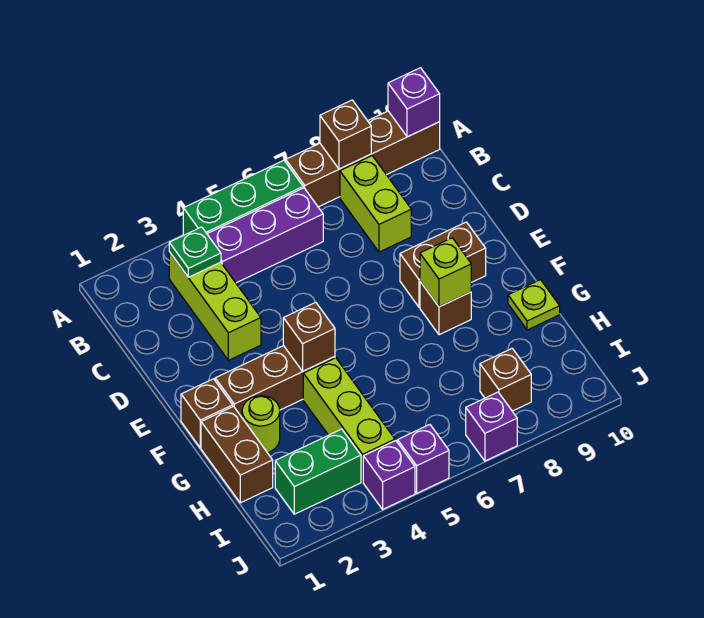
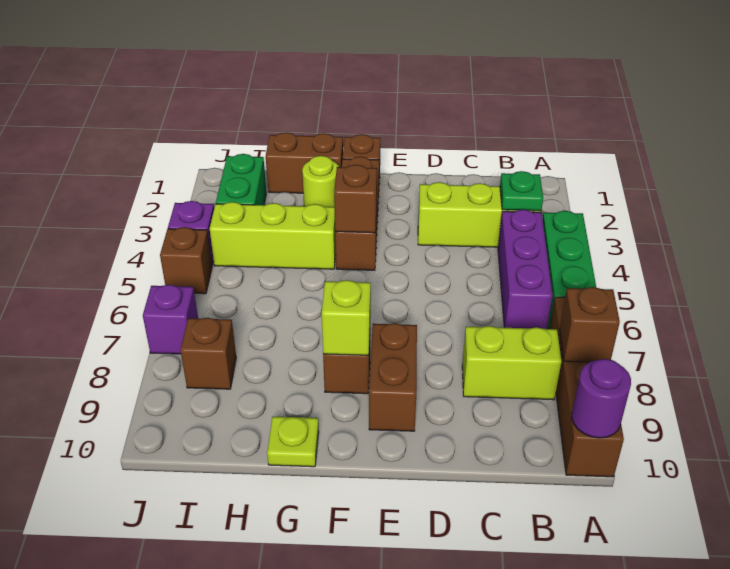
purple brick A10 level 2 -> purple round brick A10 level 2
purple brick J5 level 1 -> brown brick J5 level 1

